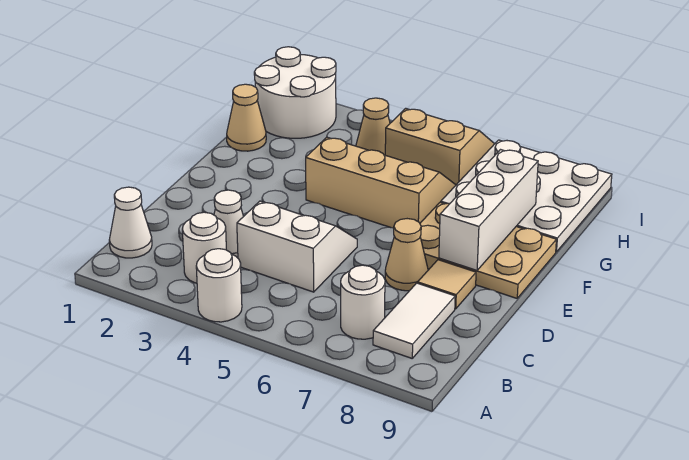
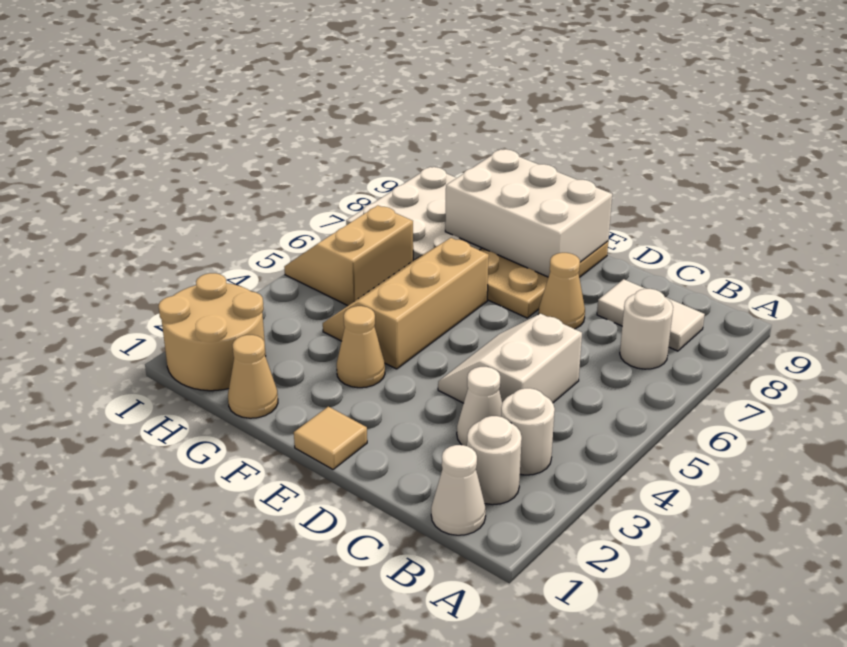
white round brick A4 level 1 -> white round brick B2 level 1
tan tile D8 level 1 -> tan tile E1 level 1
white brick E8:G8 level 2 -> white brick E8:G9 level 2
white round brick H1:I2 level 1 -> tan round brick H1:I2 level 1
tan cone H4 level 1 -> tan cone F3 level 1

